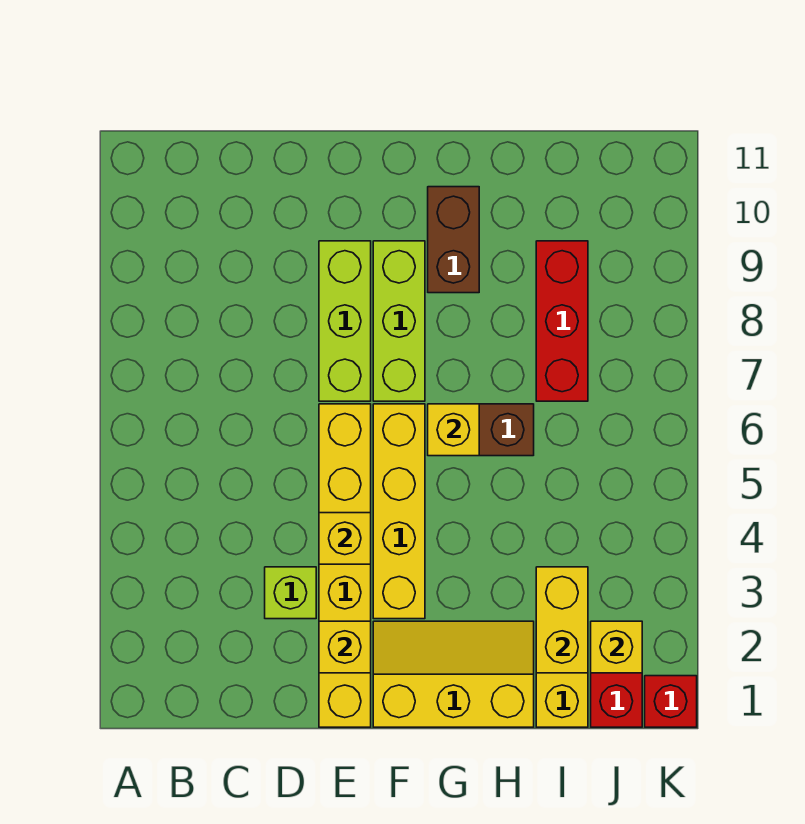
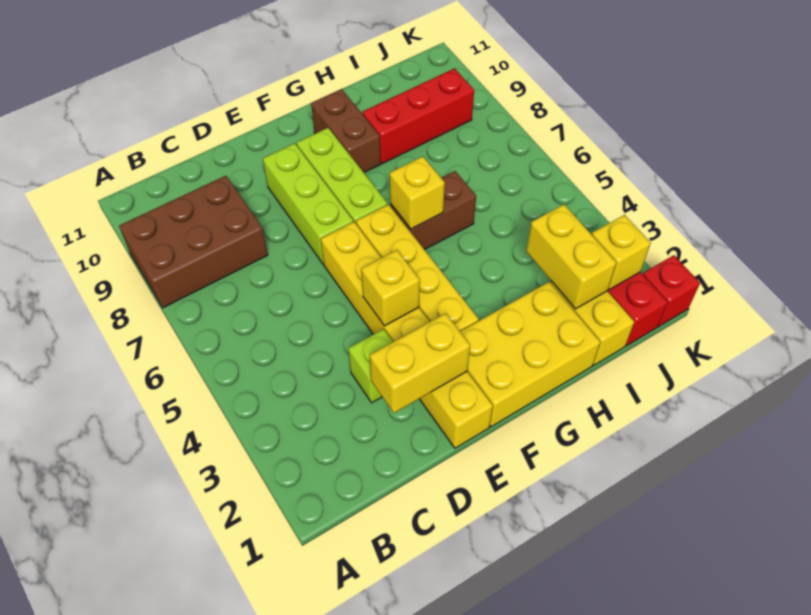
none -> brown brick A8:C9 level 1
yellow brick E2 level 2 -> yellow brick D2:E2 level 2
yellow slope F1:H2 level 1 top 1 -> yellow brick F1:H2 level 1
red brick I7:I9 level 1 -> red brick H9:J9 level 1

